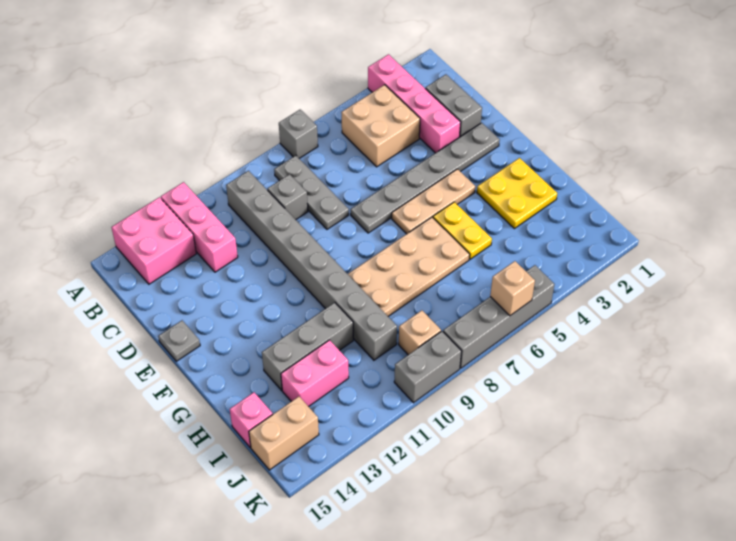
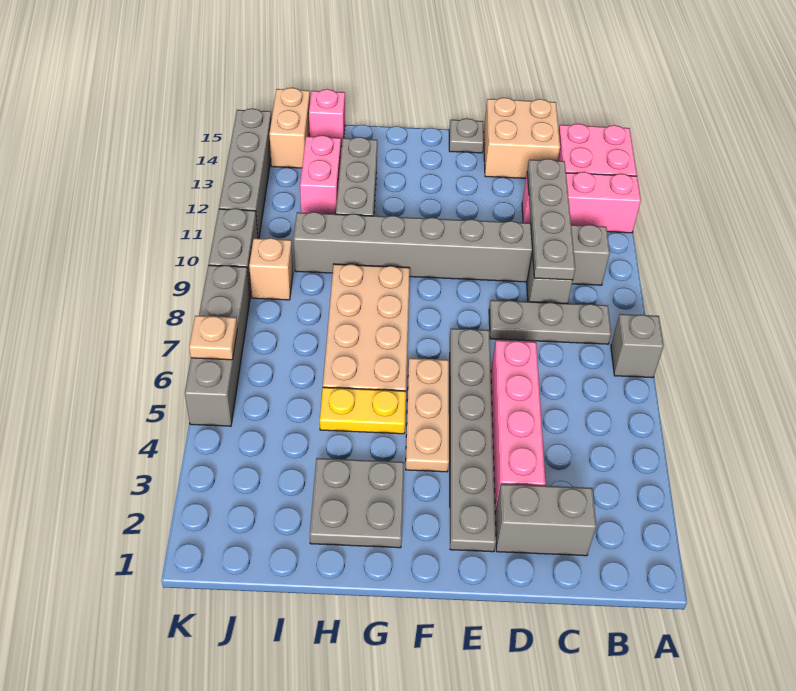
pink brick A3:D3 level 1 -> pink brick D3:D6 level 1
tan brick B4:C5 level 1 -> tan brick C14:D15 level 1
none -> grey plate C9:C12 level 2
yellow plate G2:H3 level 1 -> grey plate G2:H3 level 1
tan brick K6 level 2 -> tan plate K6 level 2
none -> grey brick K11:K14 level 1

